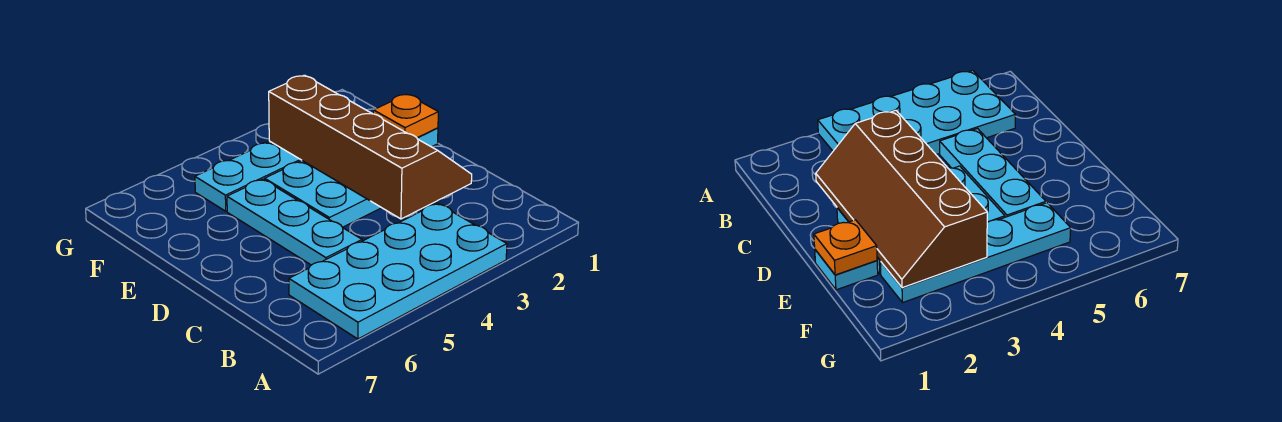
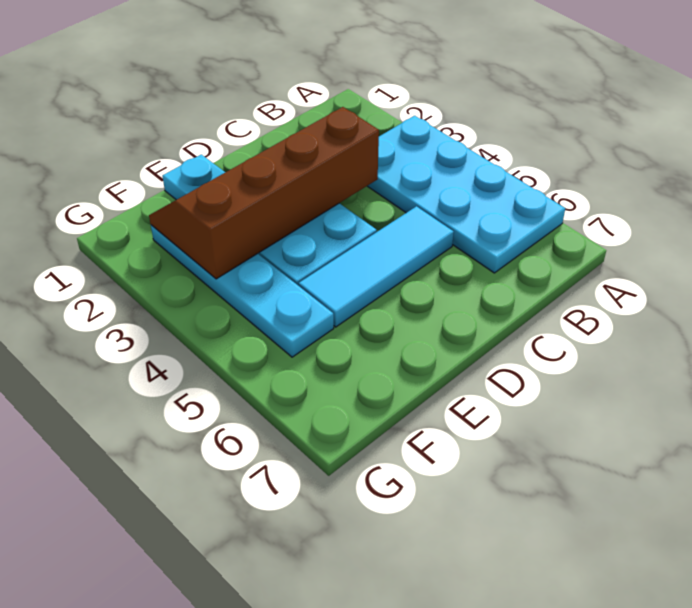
cyan plate C5:E5 level 1 -> cyan tile C5:E5 level 1
orange plate E1 level 2 -> none

